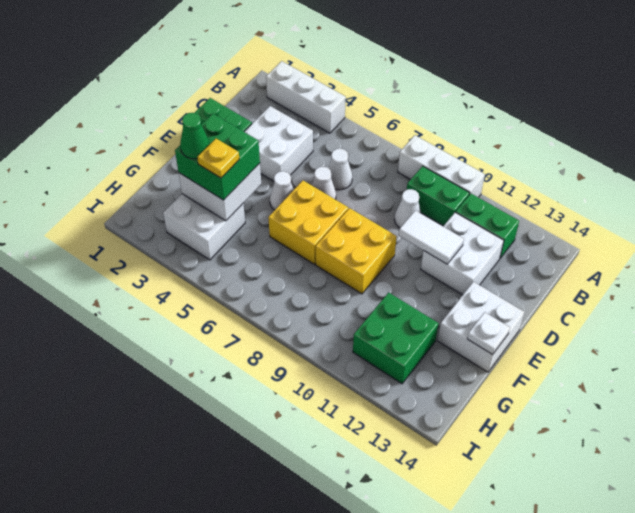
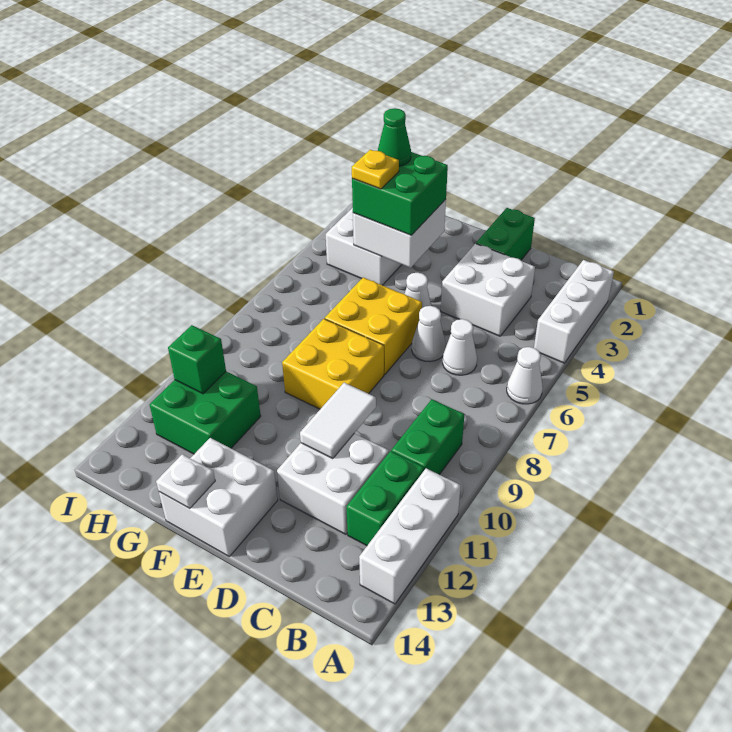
white brick A8:A10 level 1 -> white brick A11:A13 level 1
white cone C9 level 1 -> white cone A6 level 1
none -> green brick H11 level 2

